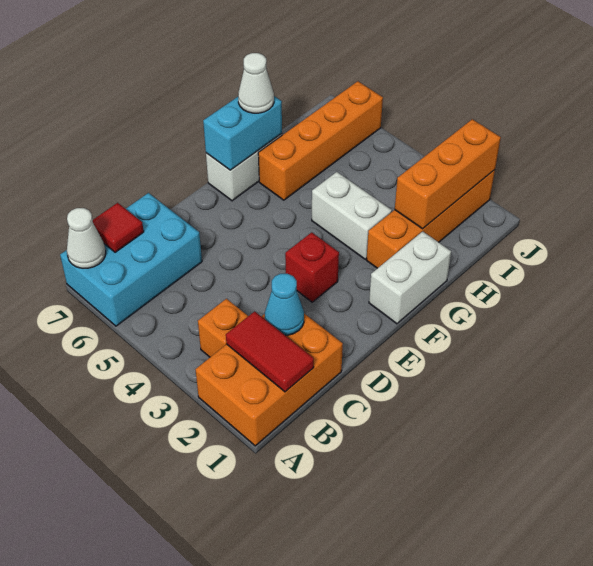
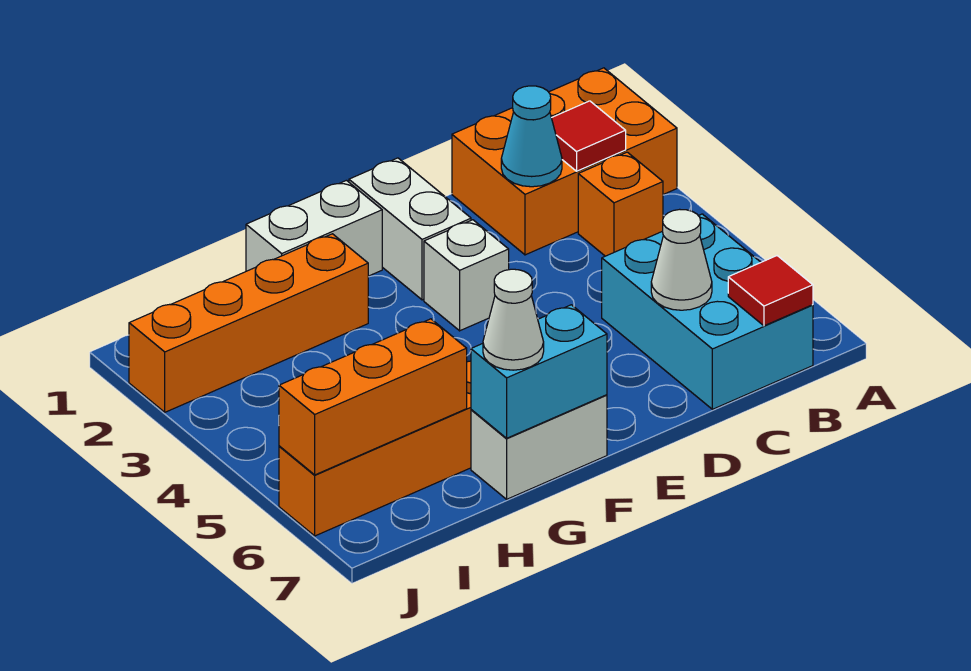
cyan brick A6:C7 level 1 -> cyan brick B5:C7 level 1
white cone A7 level 2 -> white cone C6 level 2
red tile B1:B2 level 2 -> red tile B2 level 2
red brick E3 level 1 -> white brick E3 level 1
white brick G3:G4 level 1 -> white brick E1:E2 level 1
orange brick H2:J2 level 2 -> orange brick H6:J6 level 2

